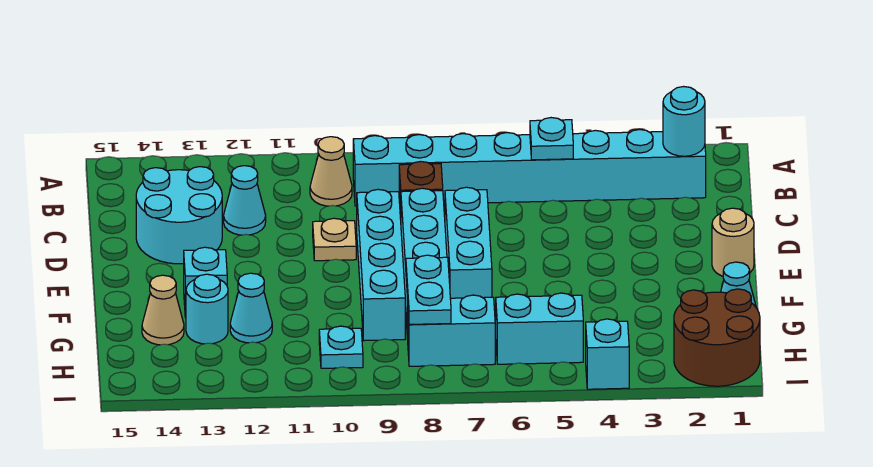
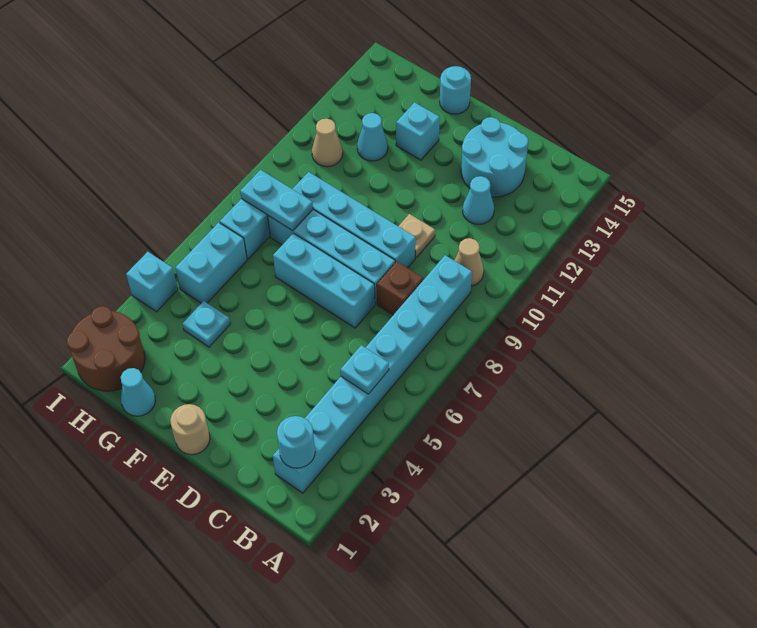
cyan round brick G13 level 1 -> cyan round brick F15 level 1
tan cone G14 level 1 -> tan cone H11 level 1
cyan plate H10 level 1 -> cyan plate G4 level 1

